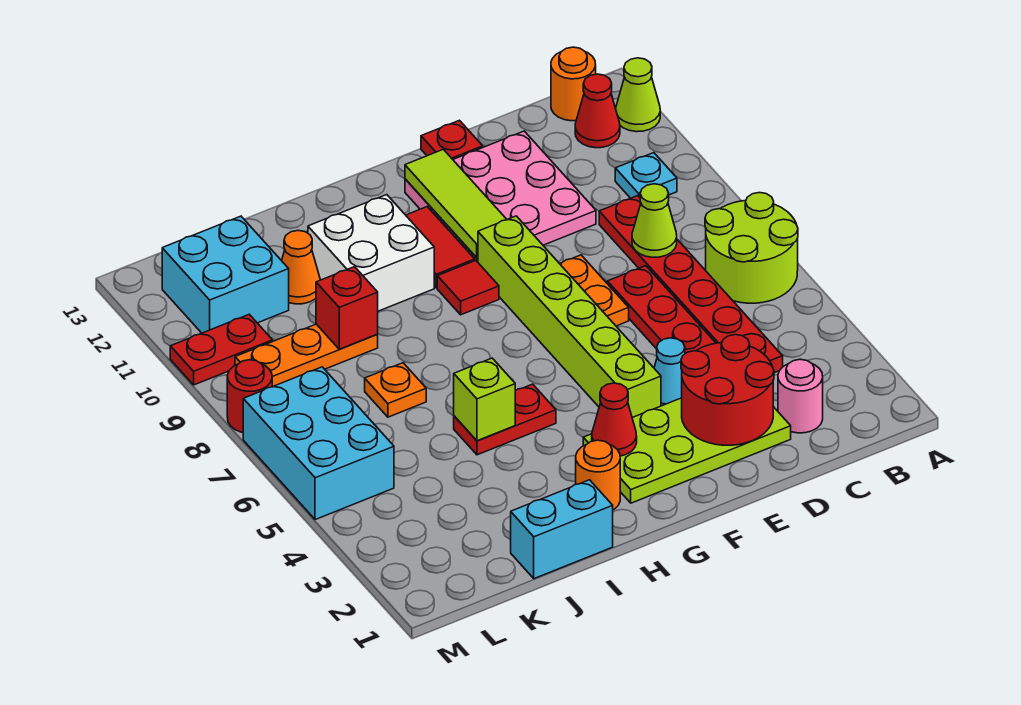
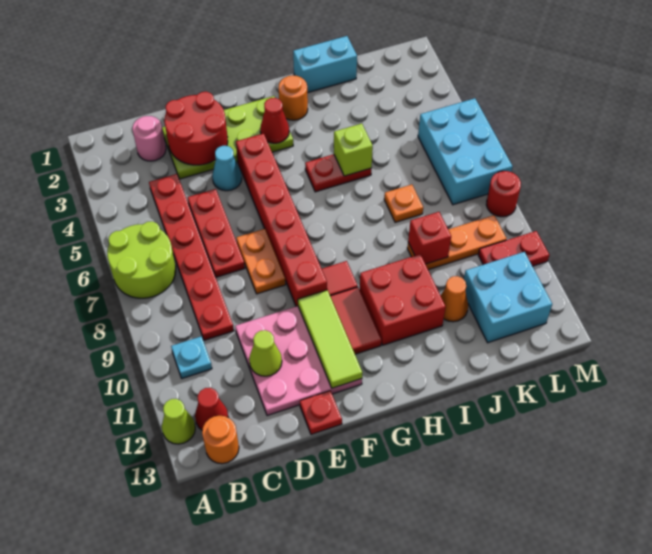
lime cone C8 level 2 -> lime cone D11 level 2
lime brick F4:F9 level 1 -> red brick F4:F9 level 1
white brick H10:I11 level 1 -> red brick H10:I11 level 1

